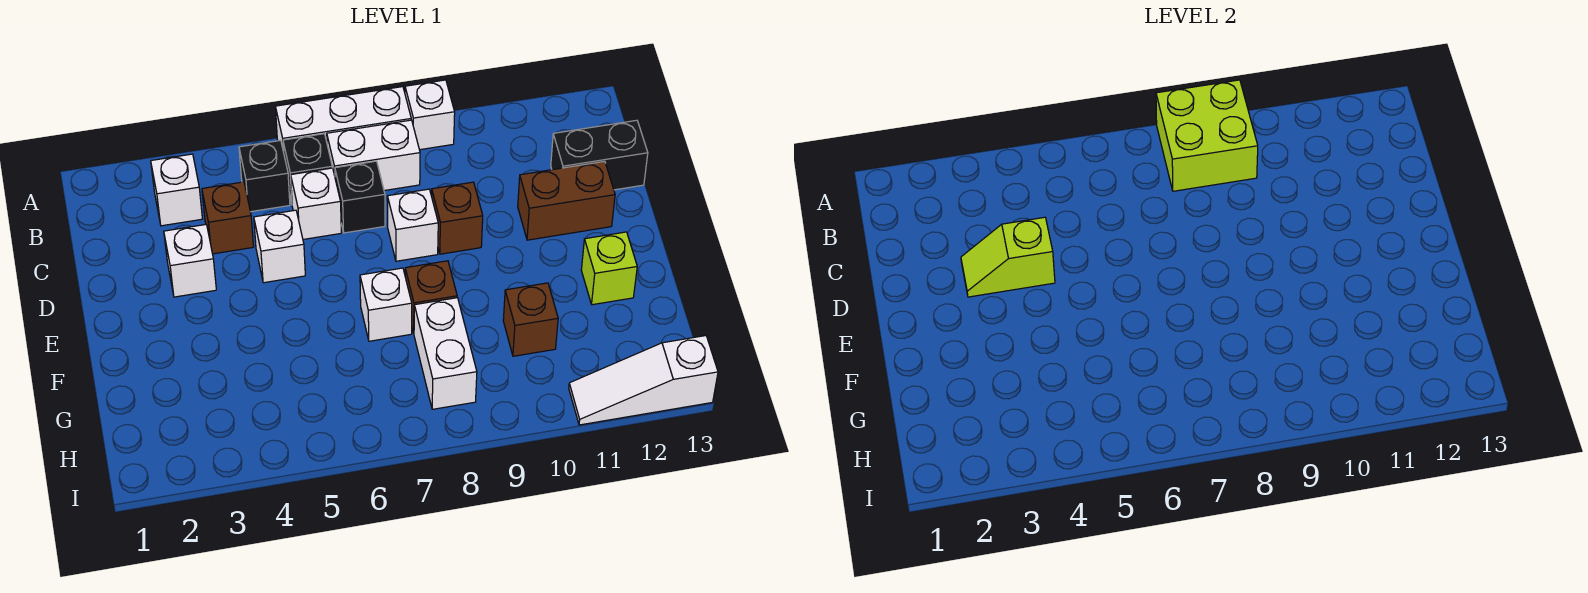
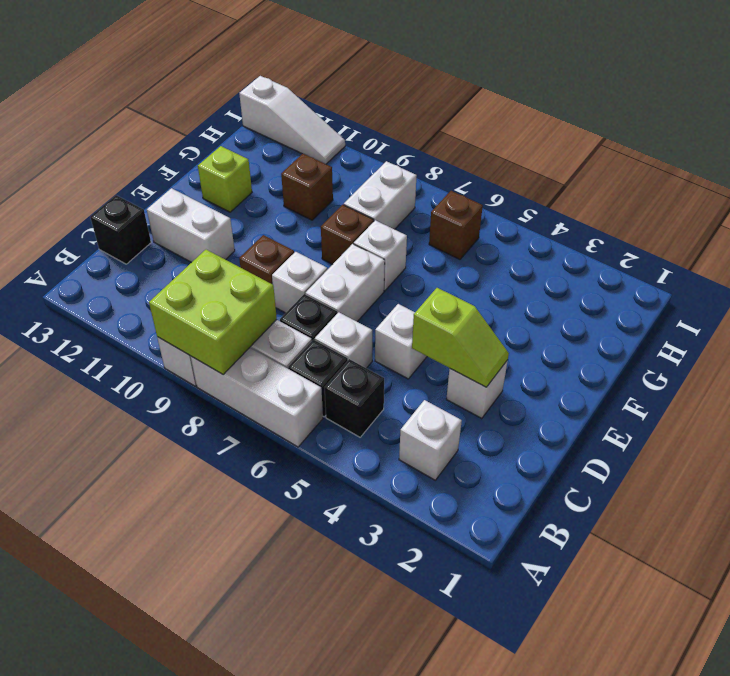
brown brick C4 level 1 -> brown brick H6 level 1
black brick C12:C13 level 1 -> black brick C13 level 1
none -> white brick D7:E7 level 1
brown brick D11:D12 level 1 -> white brick D11:D12 level 1

